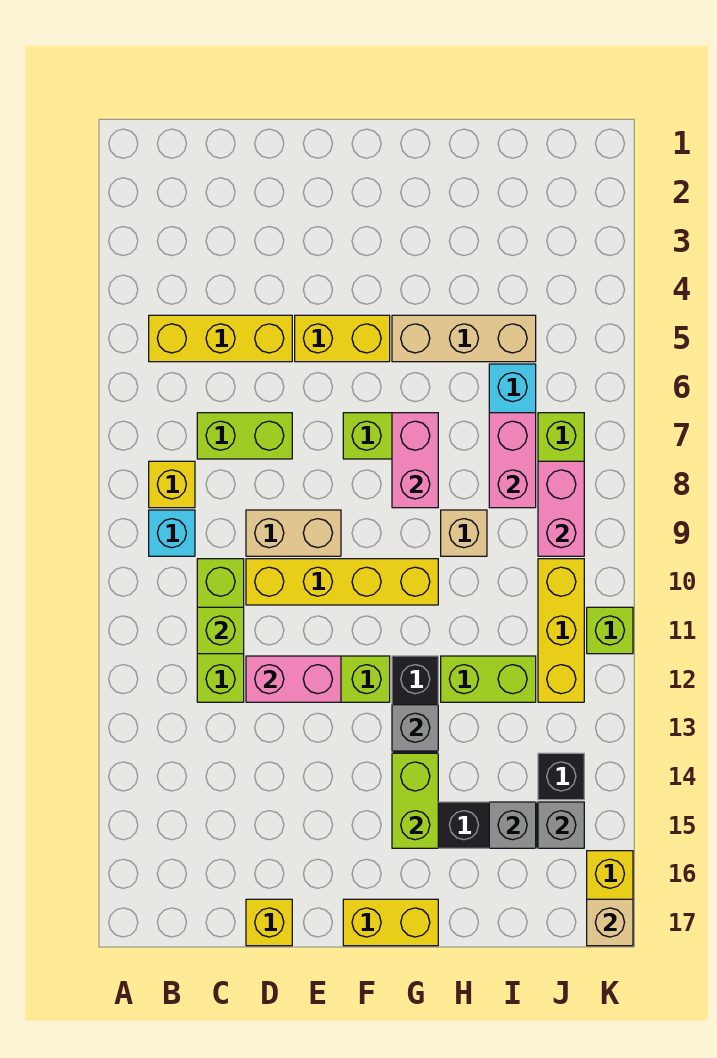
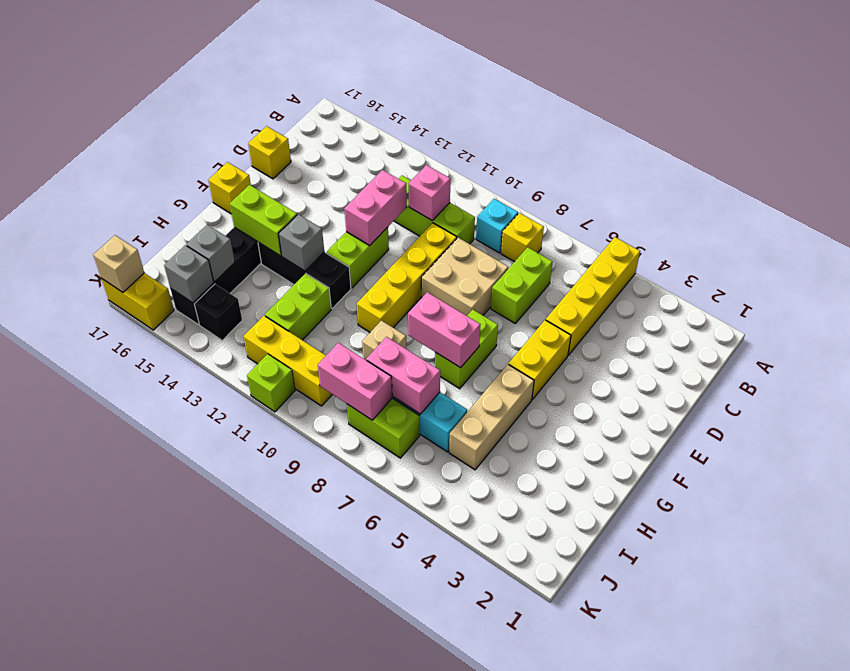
yellow brick B5:D5 level 1 -> yellow brick A5:D5 level 1
lime brick C11 level 2 -> pink brick C11 level 2
tan brick D9:E9 level 1 -> tan brick D8:E9 level 1
yellow brick F17:G17 level 1 -> yellow brick F17 level 1

